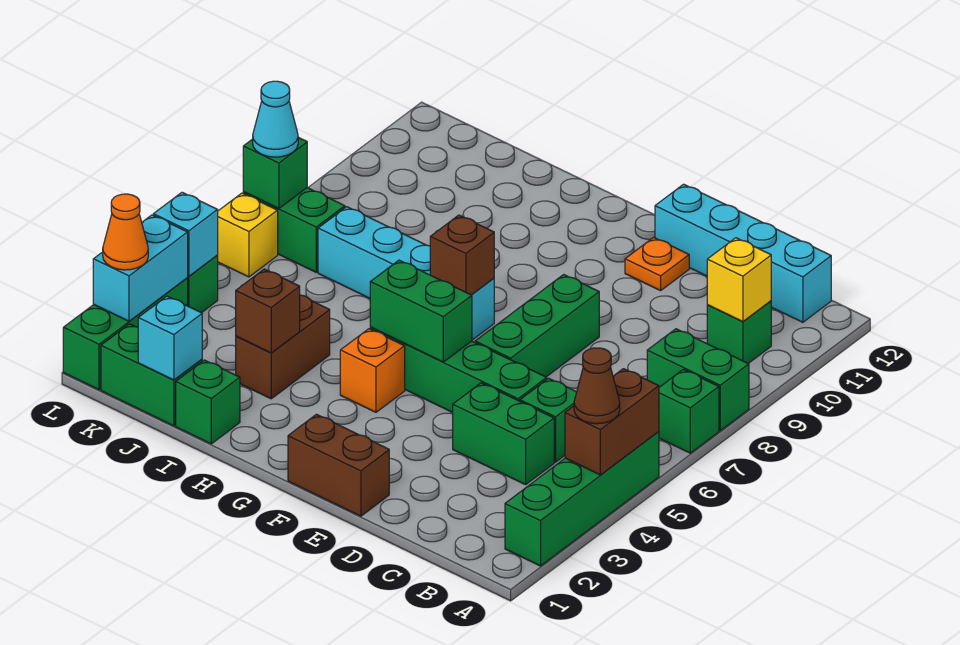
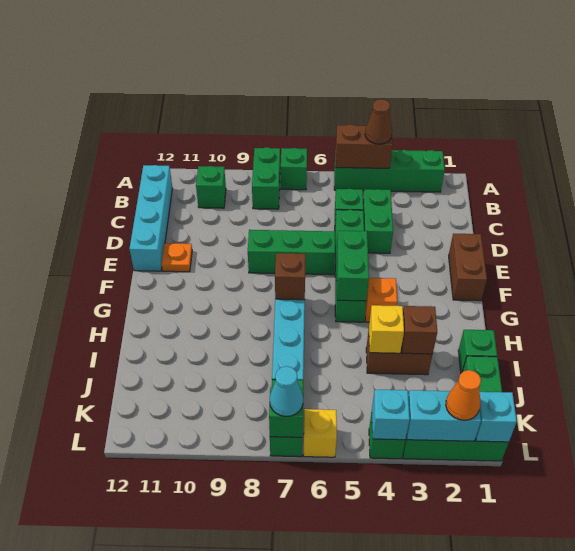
yellow brick B10 level 2 -> yellow brick I4 level 2
cyan brick J1 level 2 -> cyan brick L1 level 2

